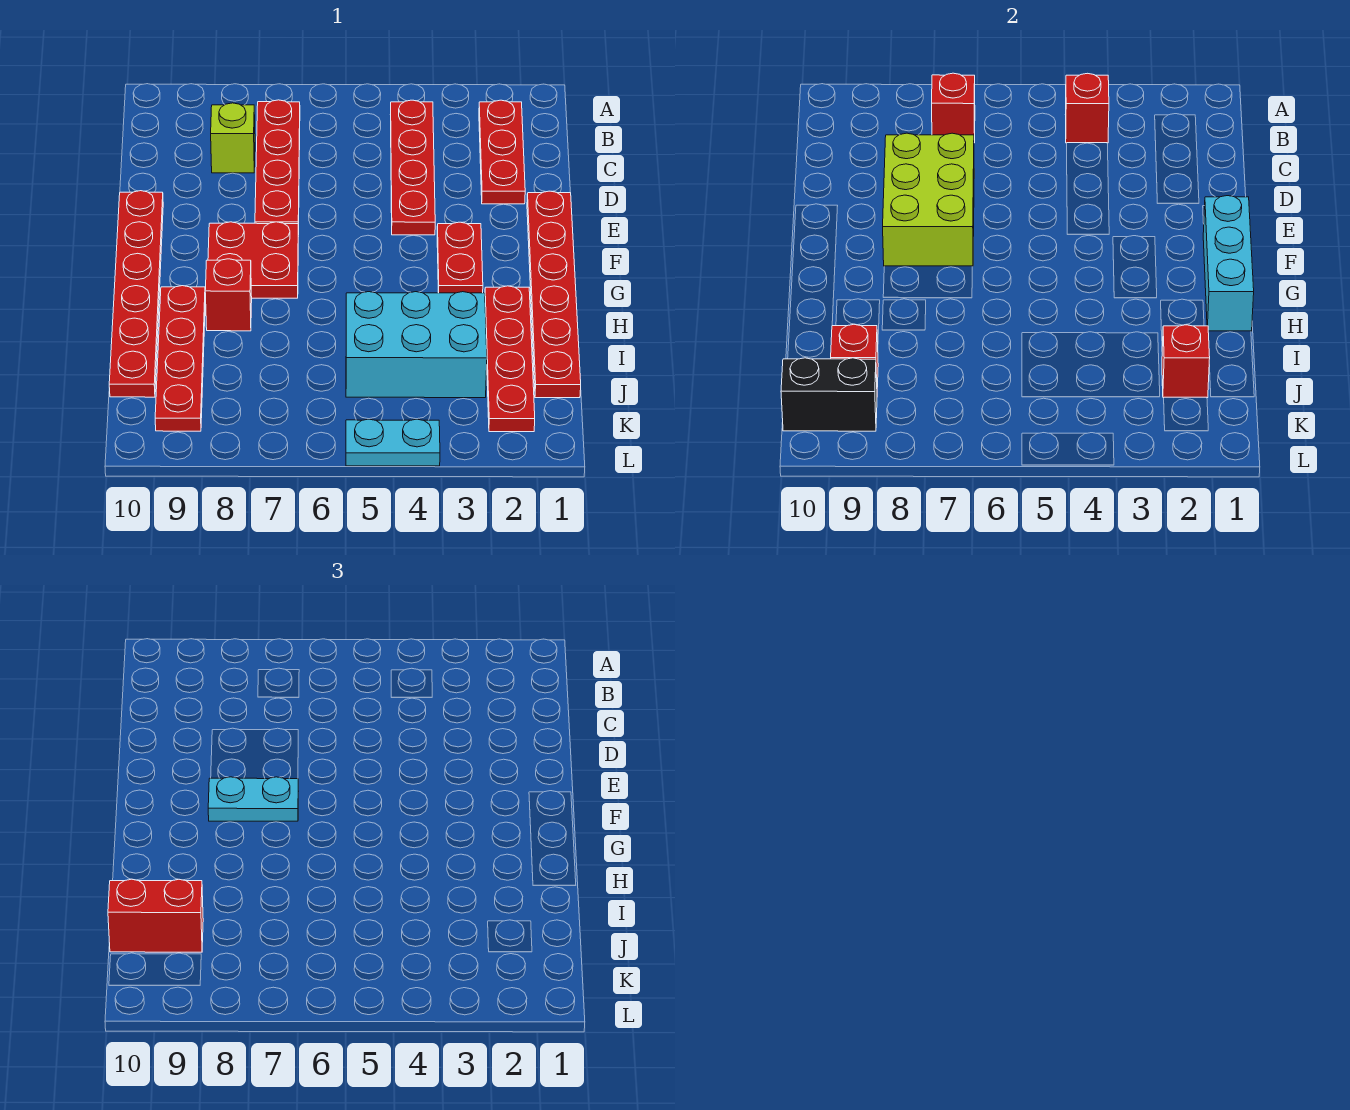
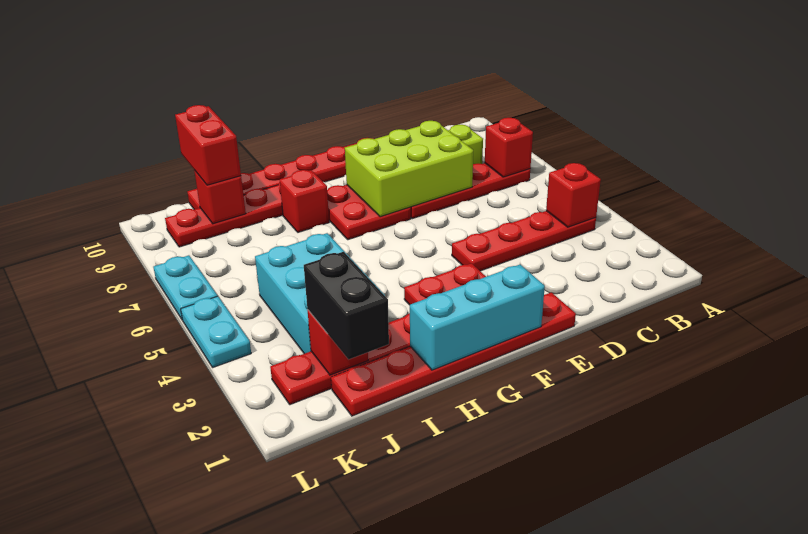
red plate B2:D2 level 1 -> none
cyan plate F7:F8 level 3 -> cyan plate L6:L7 level 1
black brick K9:K10 level 2 -> black brick J1:J2 level 3

